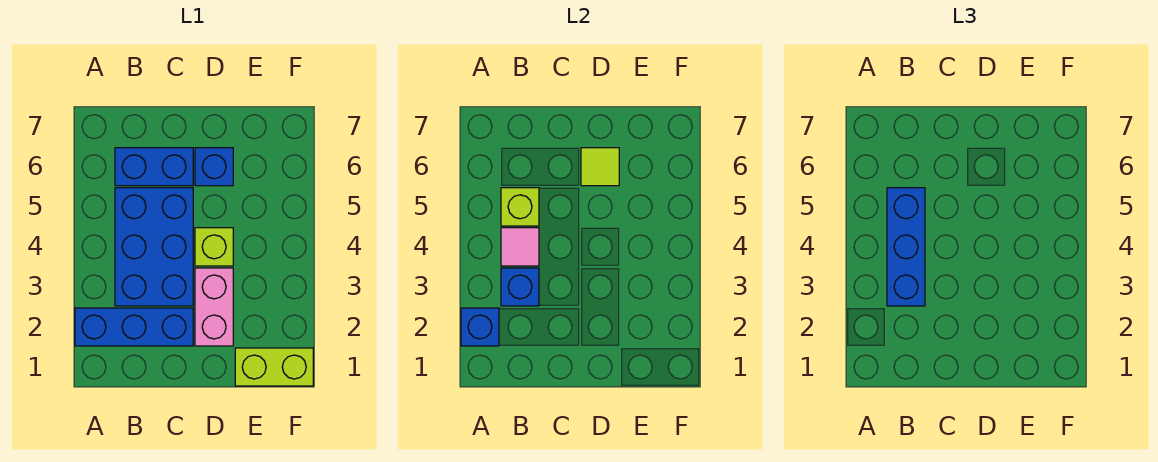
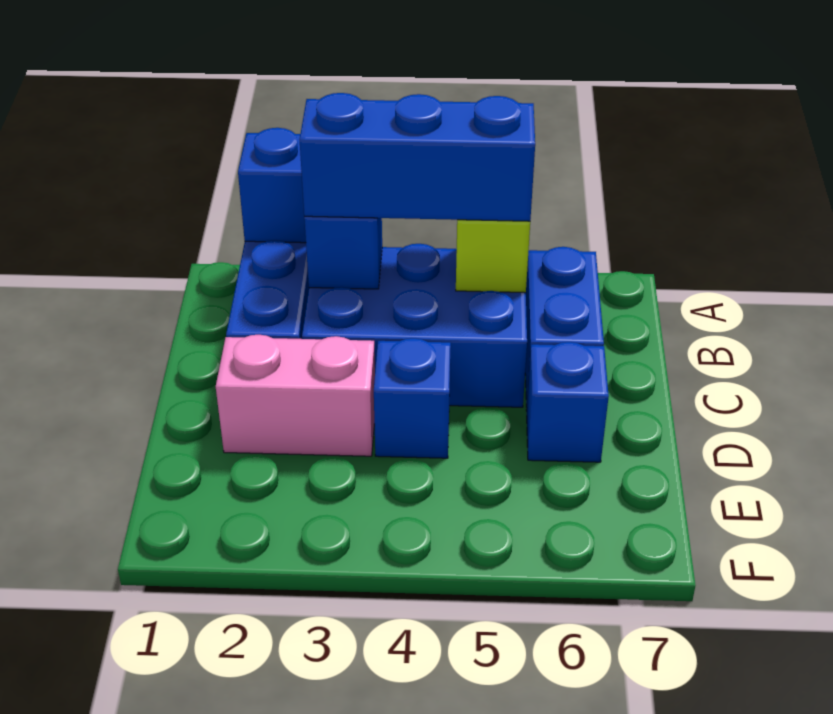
pink tile B4 level 2 -> none
lime brick D4 level 1 -> blue brick D4 level 1
lime tile D6 level 2 -> none
lime brick E1:F1 level 1 -> none

